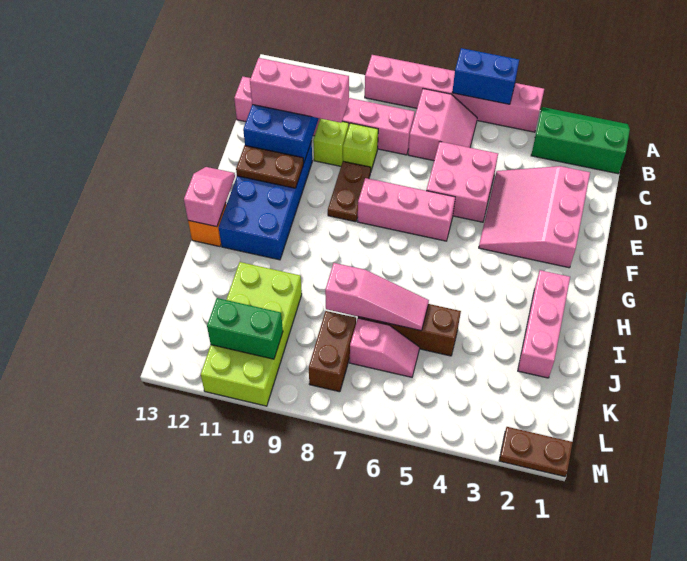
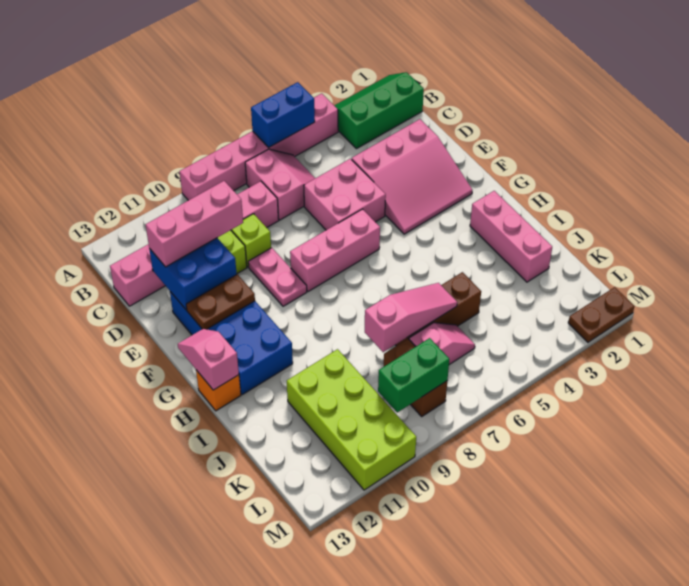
pink slope D2:F4 level 1 top 2 -> pink slope D2:F4 level 1 top D
brown plate E9:F9 level 1 -> pink plate E9:F9 level 1
green brick L10:L11 level 2 -> green brick L8:L9 level 2

